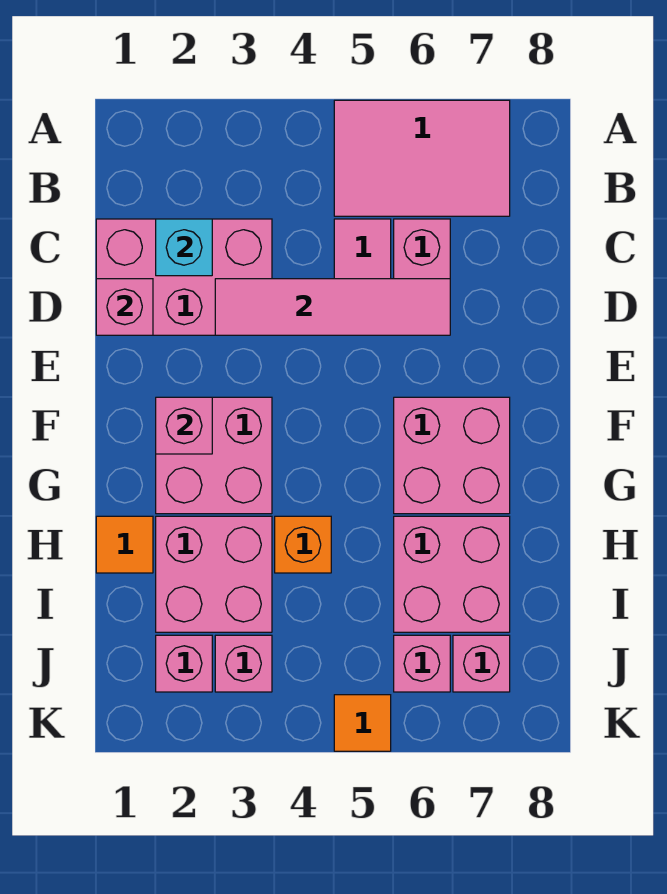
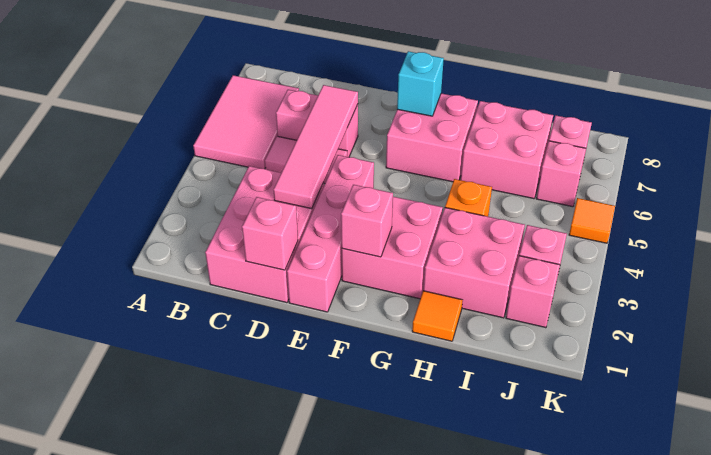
cyan brick C2 level 2 -> cyan brick F7 level 2
none -> pink brick E1:E4 level 1

